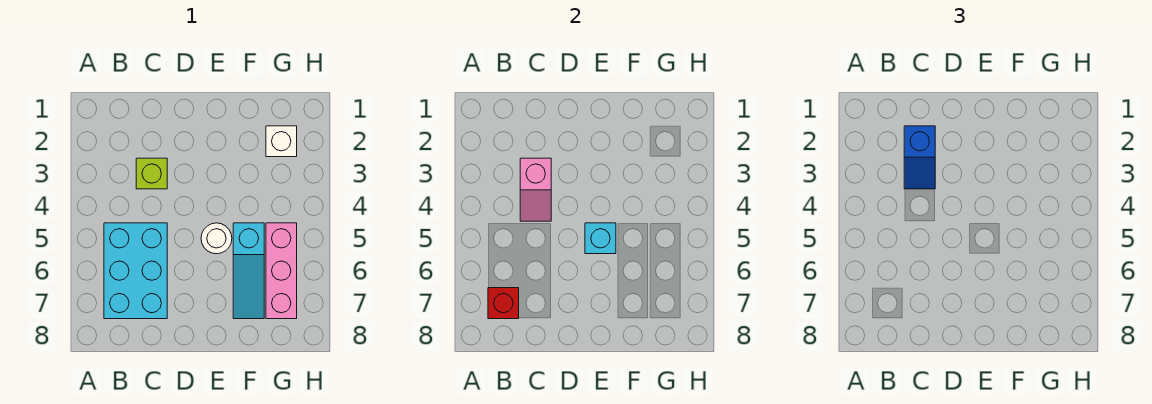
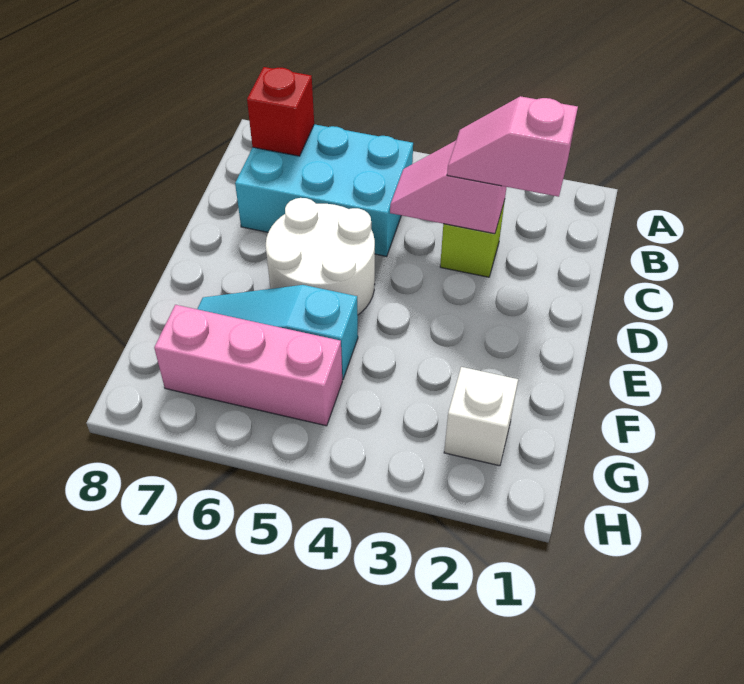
blue slope C2:C3 level 3 top 2 -> pink slope C2:C3 level 3 top 2
white round brick E5 level 1 -> white round brick D5:E6 level 1
cyan brick E5 level 2 -> none

